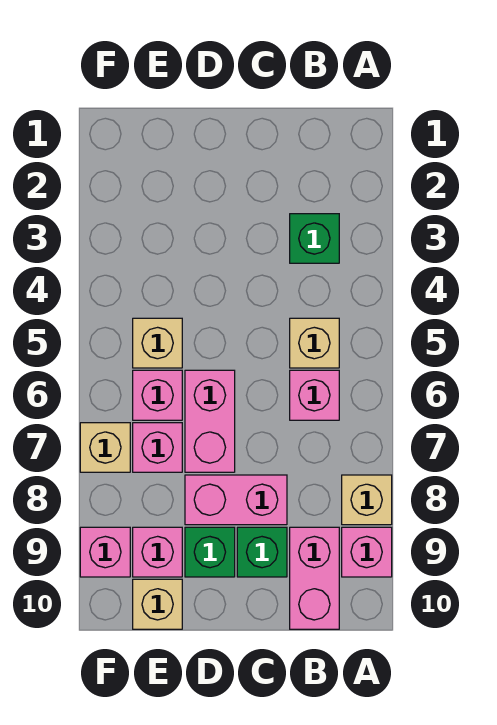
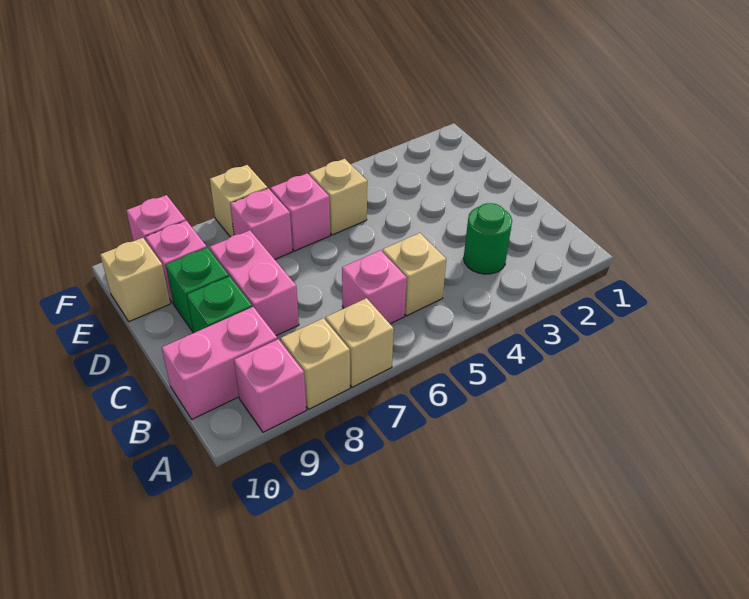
none -> tan brick A7 level 1
green brick B3 level 1 -> green round brick B3 level 1
pink brick D6:D7 level 1 -> none

